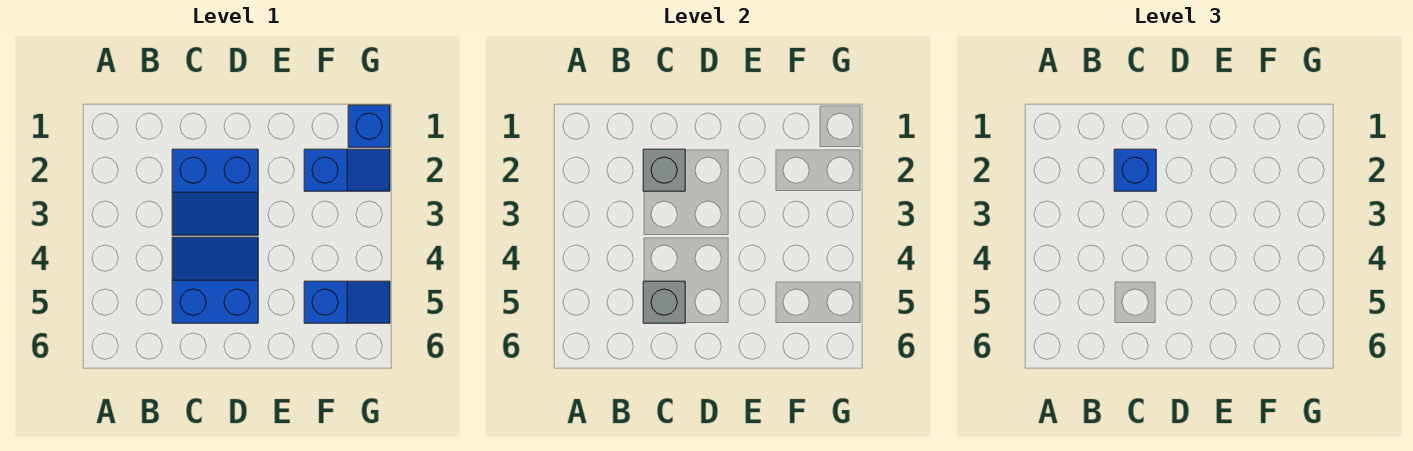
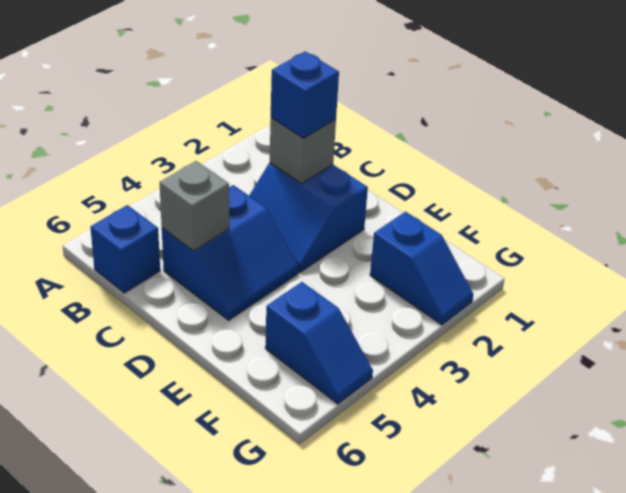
blue slope C4:D5 level 1 top 5 -> blue slope C4:D5 level 1 top C
blue brick G1 level 1 -> blue brick B6 level 1

